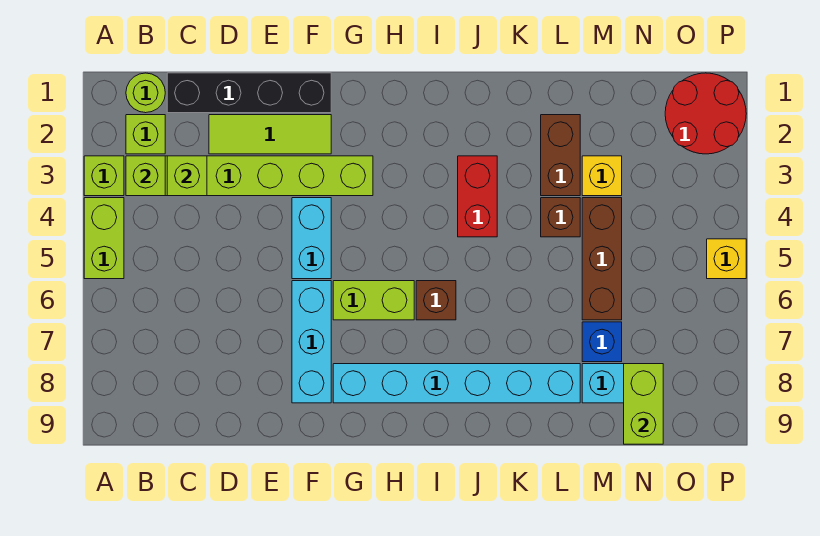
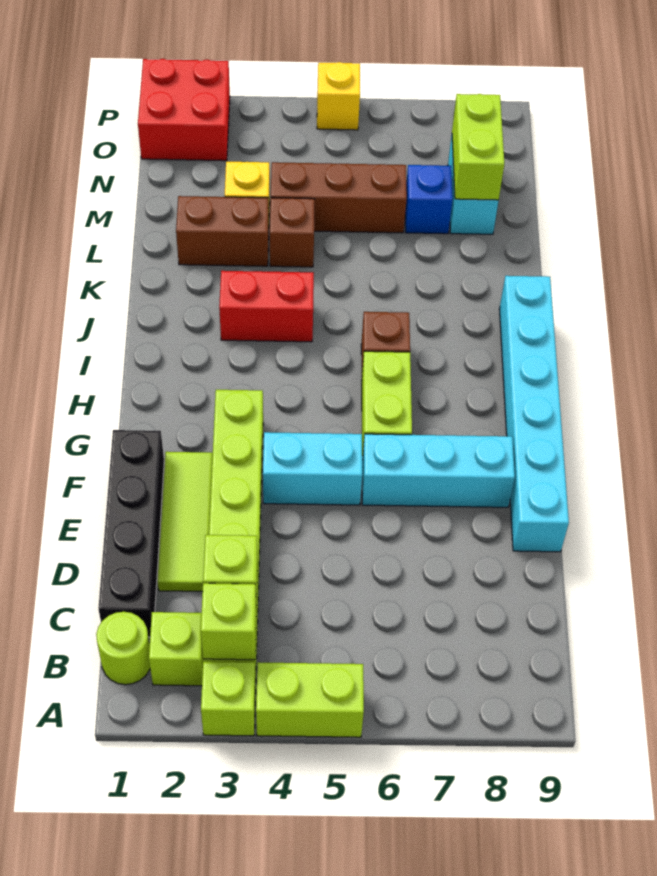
cyan brick G8:L8 level 1 -> cyan brick E9:J9 level 1
lime brick N8:N9 level 2 -> lime brick M8:N8 level 2
red round brick O1:P2 level 1 -> red brick O1:P2 level 1

